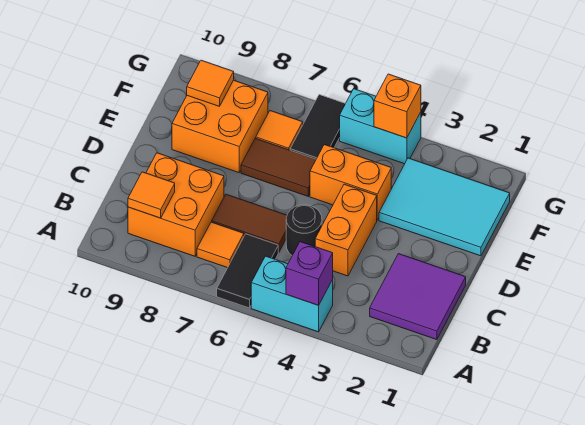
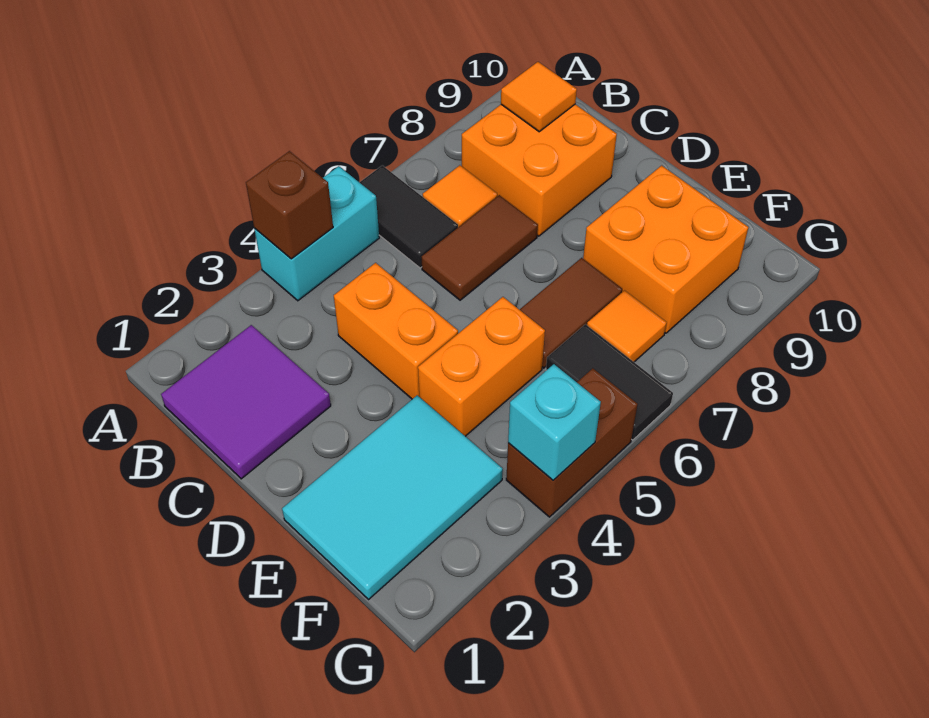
purple brick A4 level 2 -> brown brick A4 level 2
black round brick C5 level 1 -> none
orange tile F9 level 2 -> none
cyan brick G4:G5 level 1 -> brown brick G4:G5 level 1
orange brick G4 level 2 -> cyan brick G4 level 2

